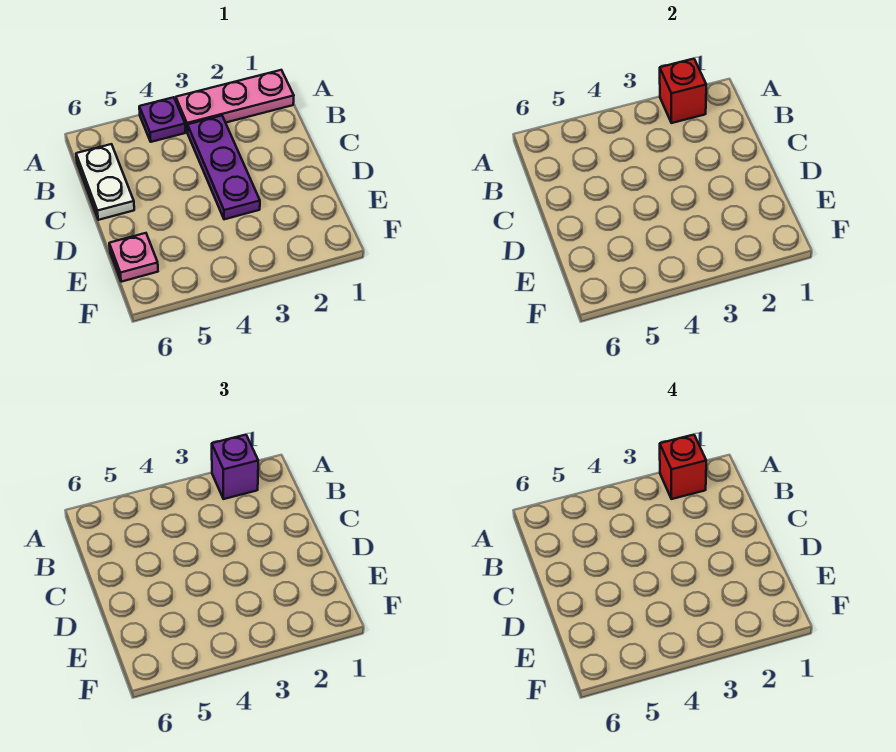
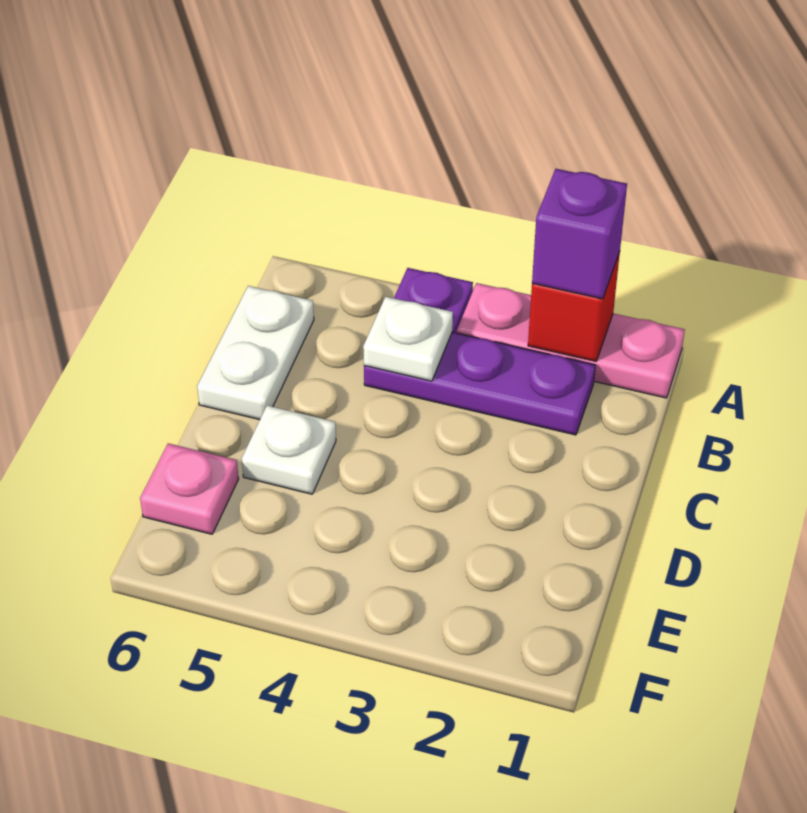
red brick A2 level 4 -> none
purple plate B3:D3 level 1 -> purple plate B2:B4 level 1
none -> white plate B4 level 2
none -> white plate D5 level 1

